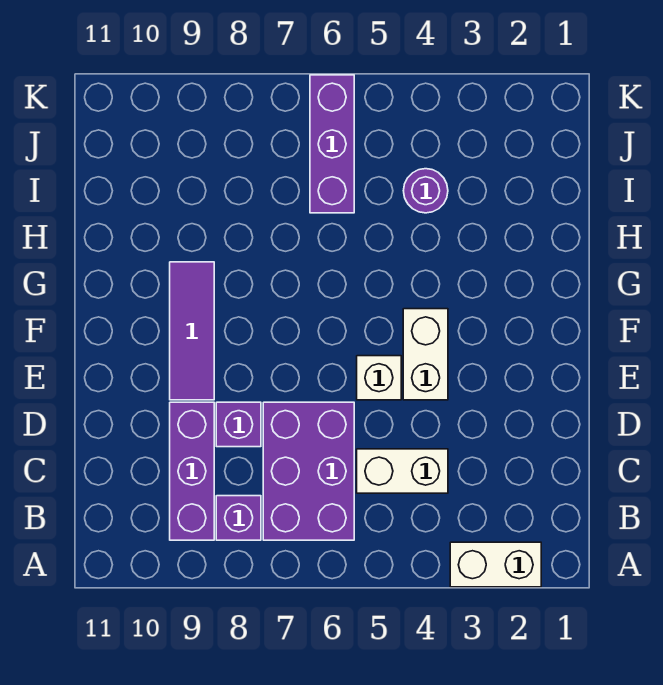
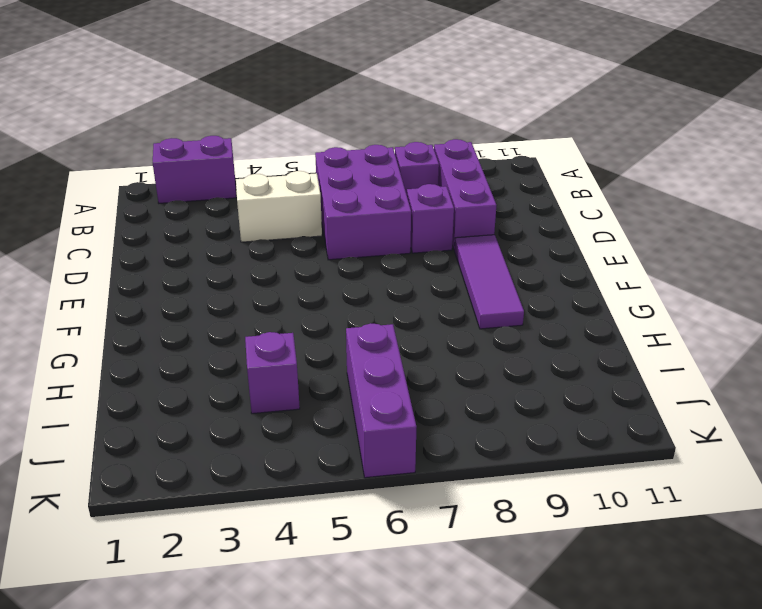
white brick A2:A3 level 1 -> purple brick A2:A3 level 1
white brick E4:F4 level 1 -> none
white brick E5 level 1 -> none
purple round brick I4 level 1 -> purple brick I4 level 1

